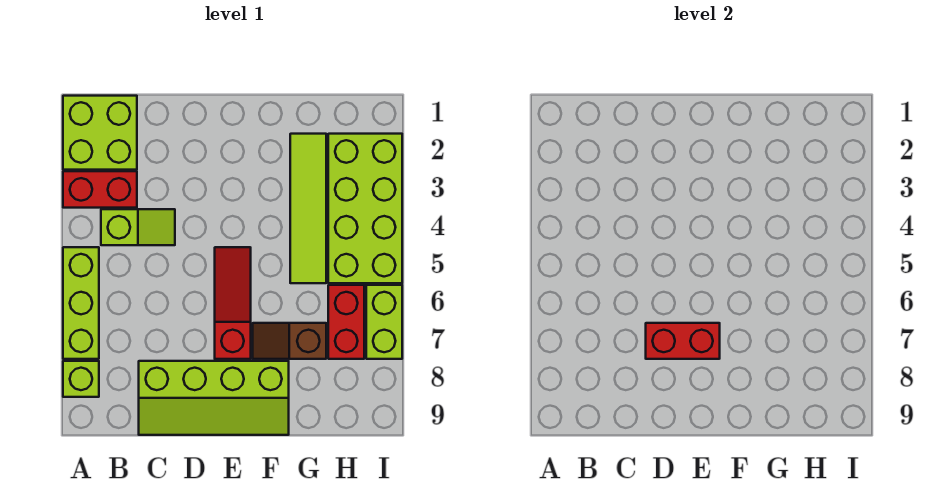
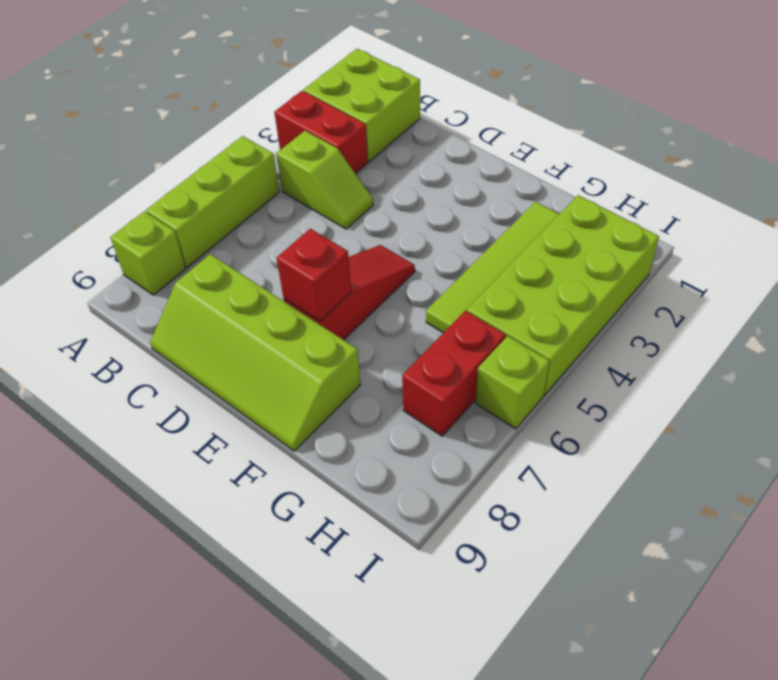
red brick D7:E7 level 2 -> red brick E7 level 2
brown slope F7:G7 level 1 top G -> none
lime brick I6:I7 level 1 -> lime brick I6 level 1

